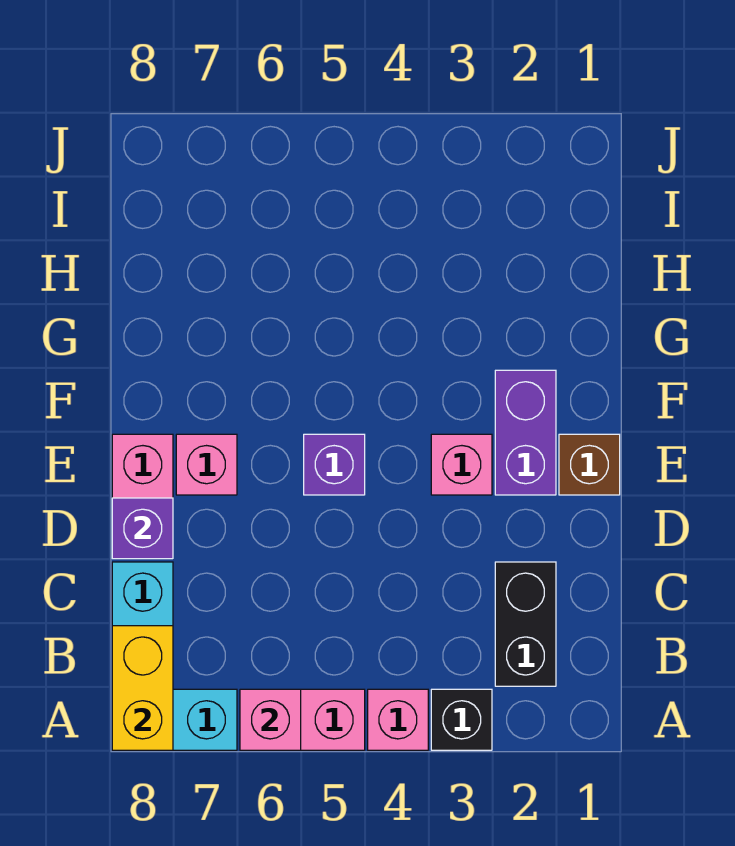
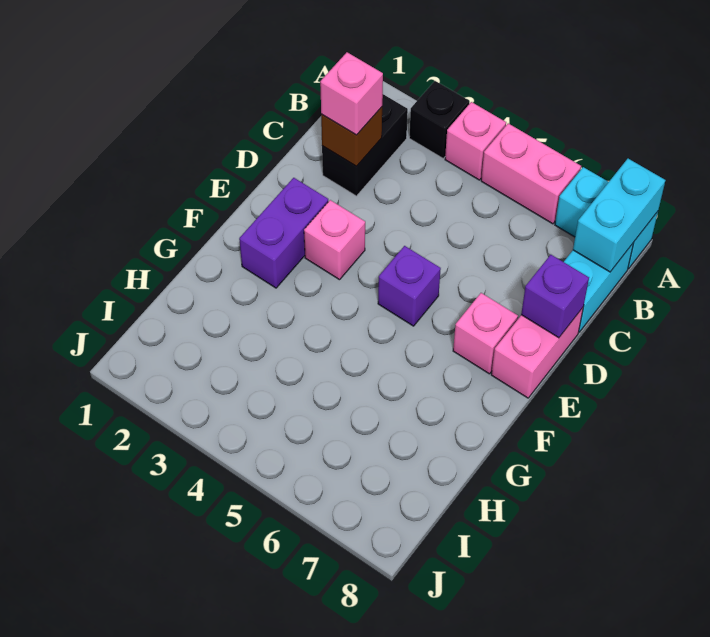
pink brick A6 level 2 -> pink brick C2 level 3
yellow brick A8:B8 level 2 -> cyan brick A8:B8 level 2
brown brick E1 level 1 -> brown brick C2 level 2

